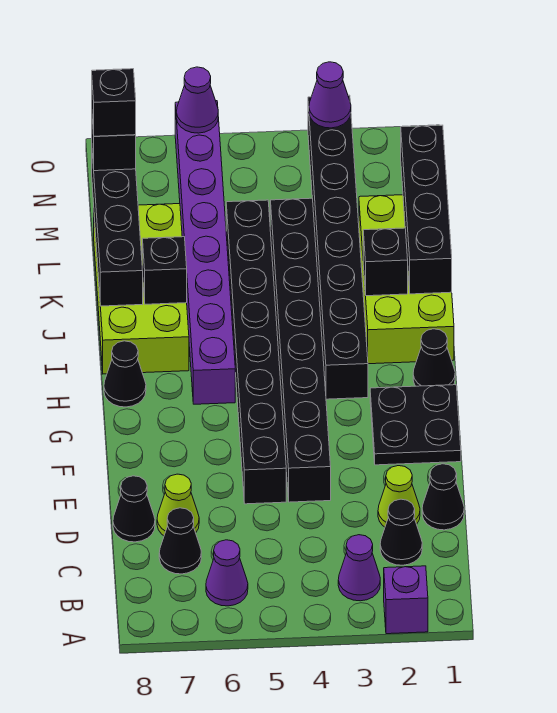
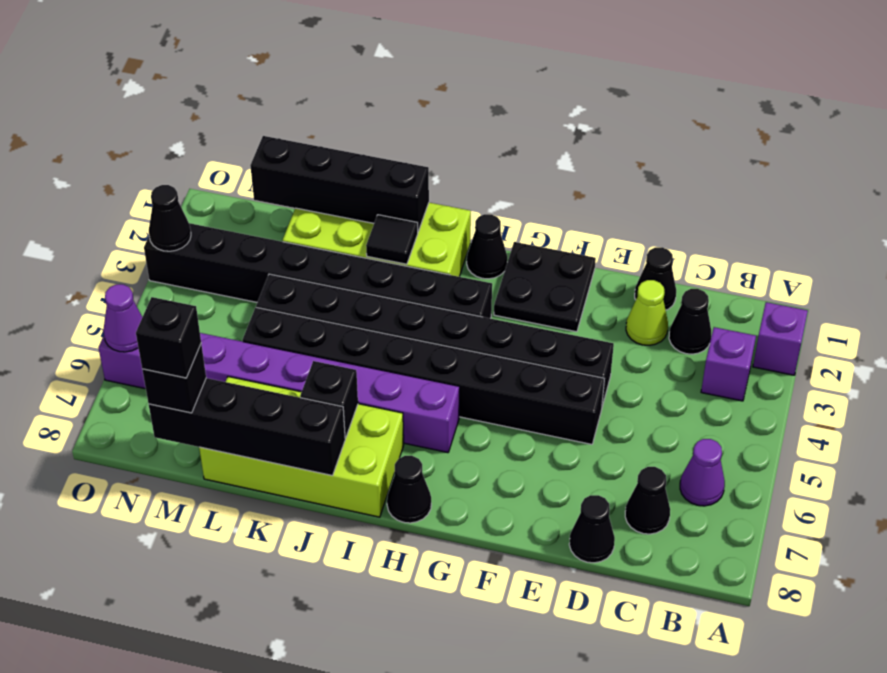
purple cone B3 level 1 -> purple brick B3 level 1
lime cone D7 level 1 -> none
black brick J2 level 2 -> black tile J2 level 2
purple cone O3 level 2 -> black cone O3 level 2

